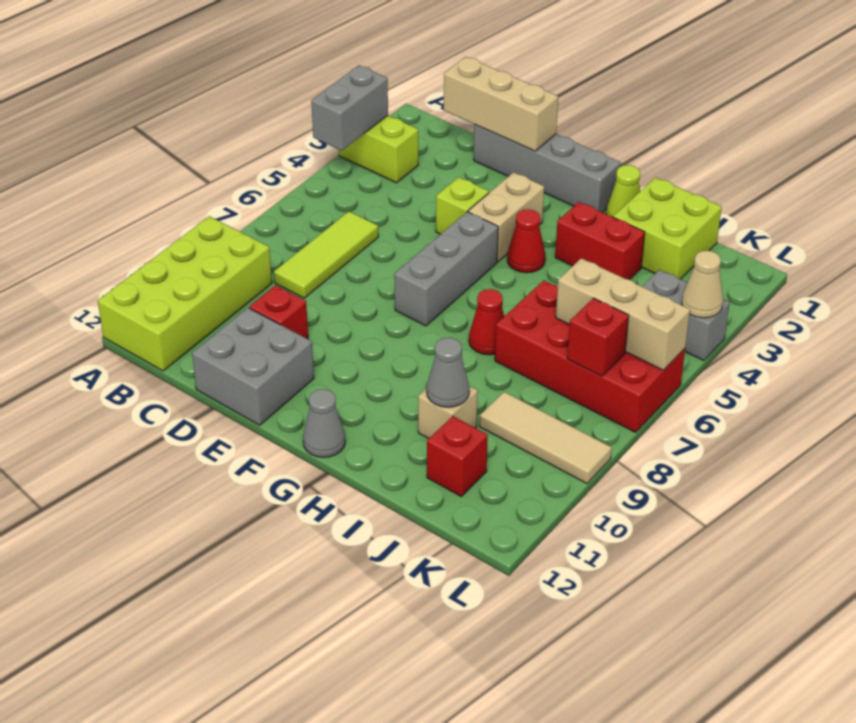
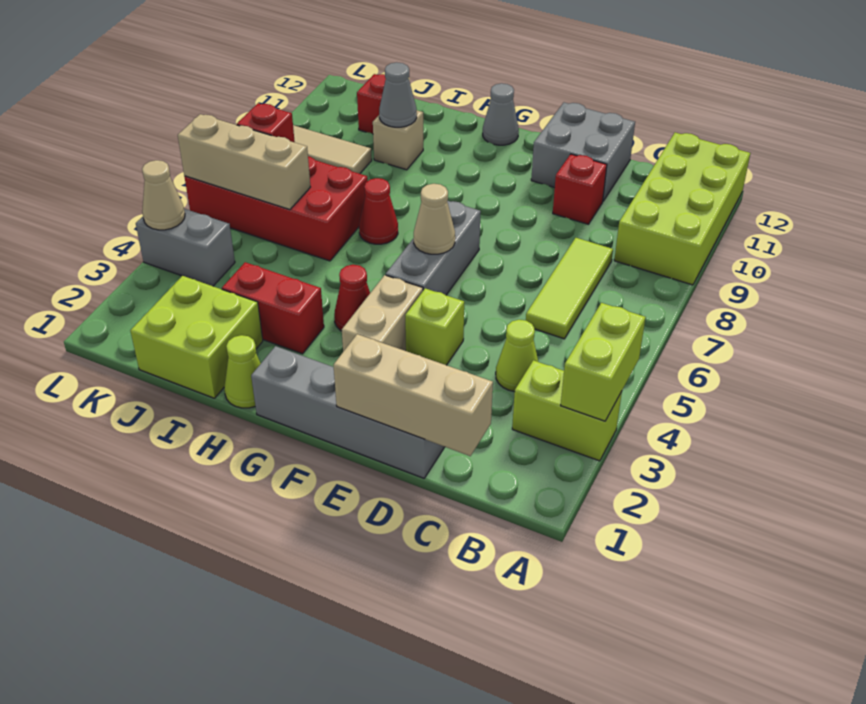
grey brick A3:A4 level 2 -> lime brick A3:A4 level 2
none -> lime cone C4 level 1
none -> tan cone F6 level 2

